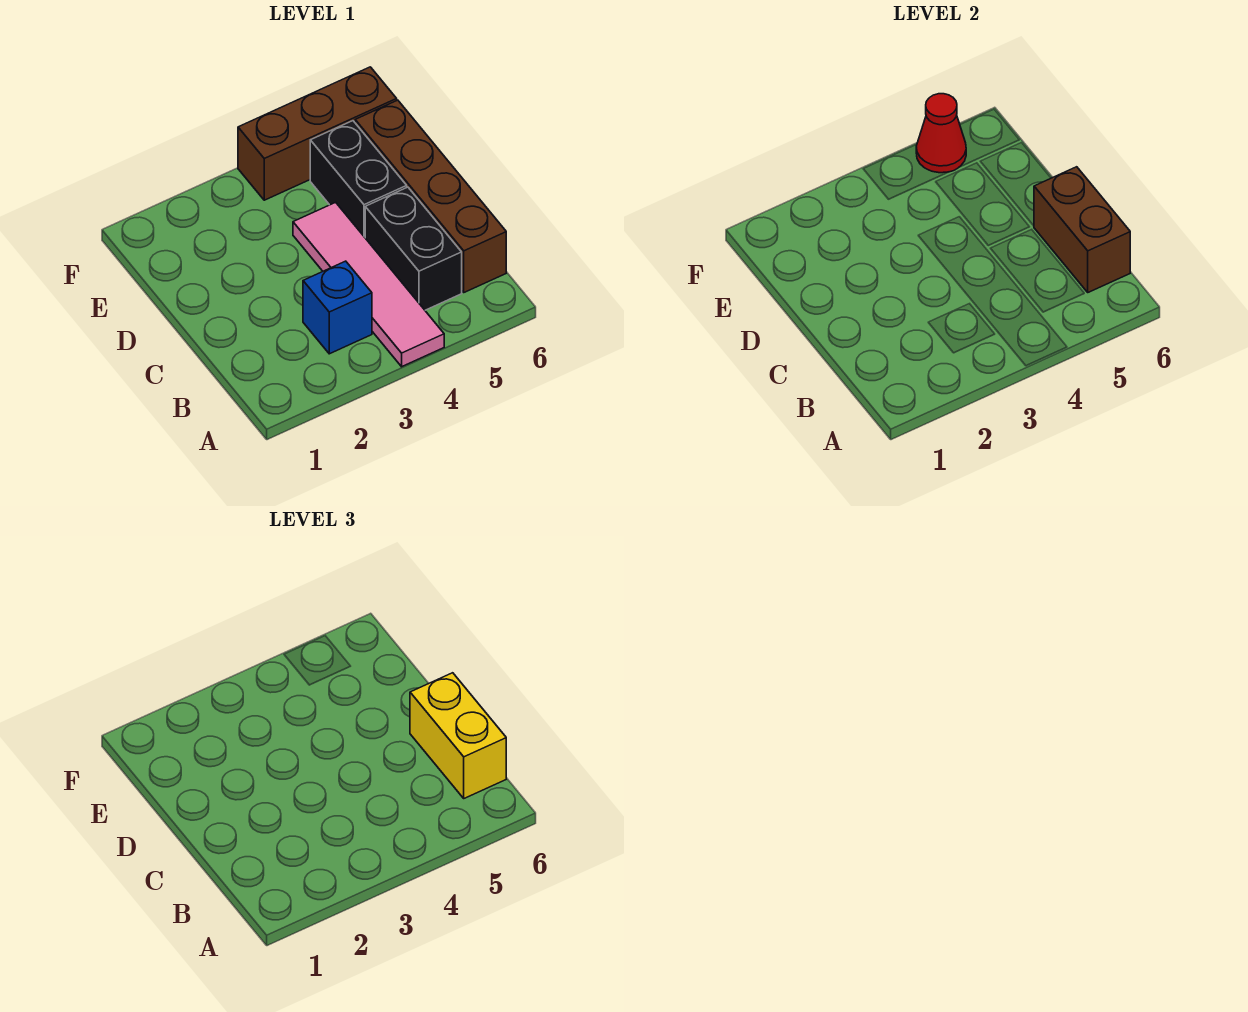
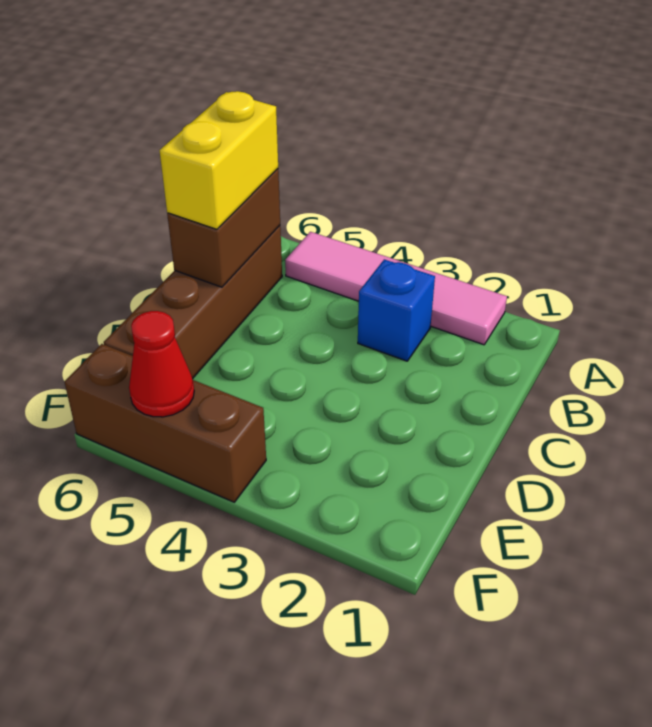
pink tile A4:D4 level 1 -> pink tile A2:A5 level 1
black brick B5:C5 level 1 -> none
black brick D5:E5 level 1 -> none

